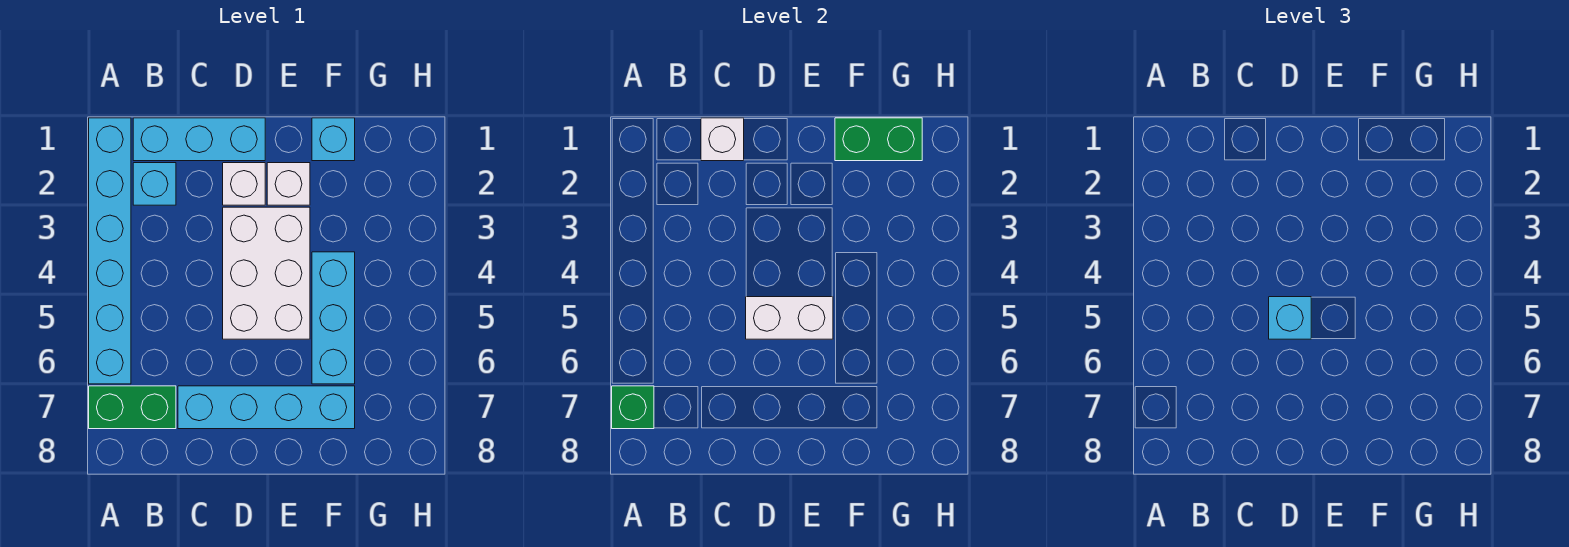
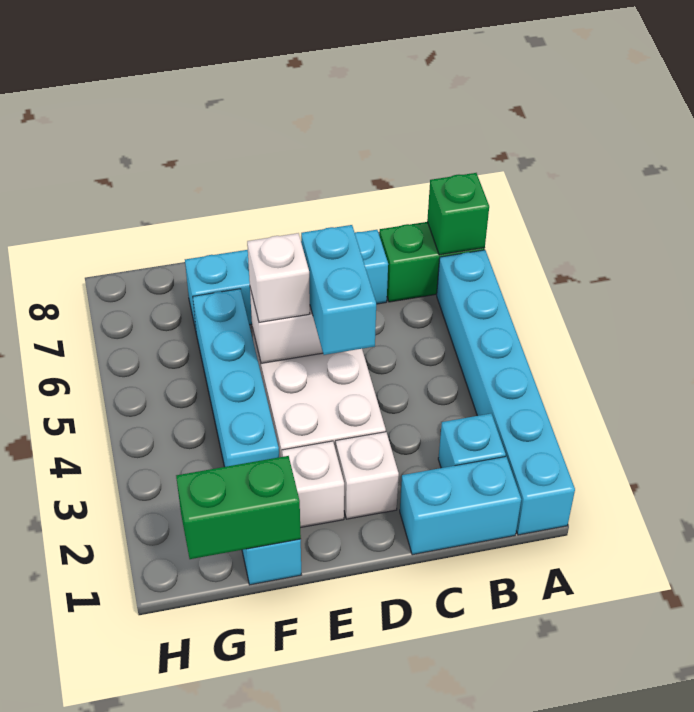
cyan brick B1:D1 level 1 -> cyan brick B1:C1 level 1
white brick C1 level 2 -> white brick E5 level 3
cyan brick D5 level 3 -> cyan brick D4:D5 level 3
cyan brick F4:F6 level 1 -> cyan brick F3:F6 level 1

